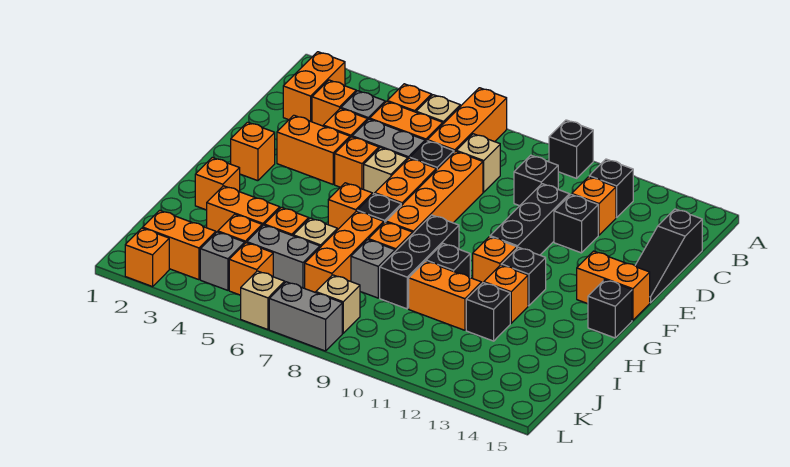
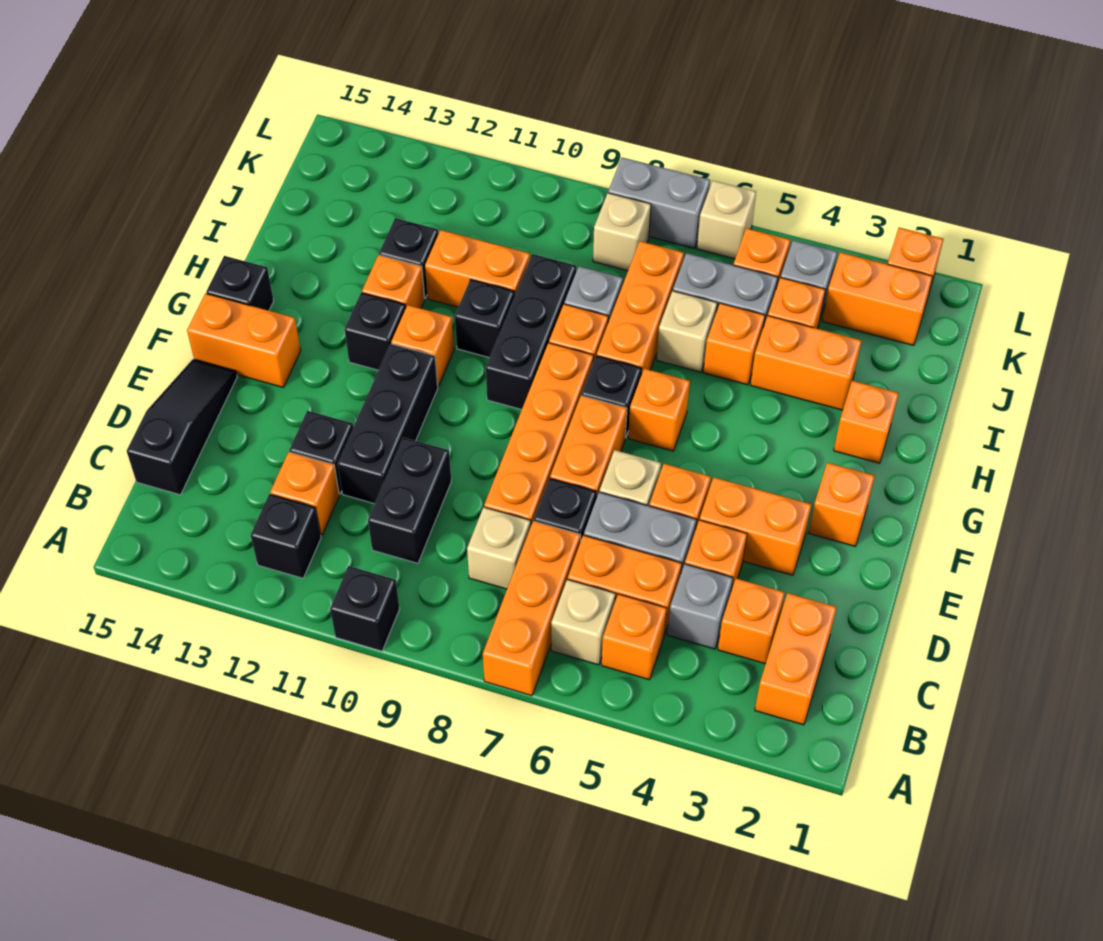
black brick C10 level 1 -> black brick C10:D10 level 1

